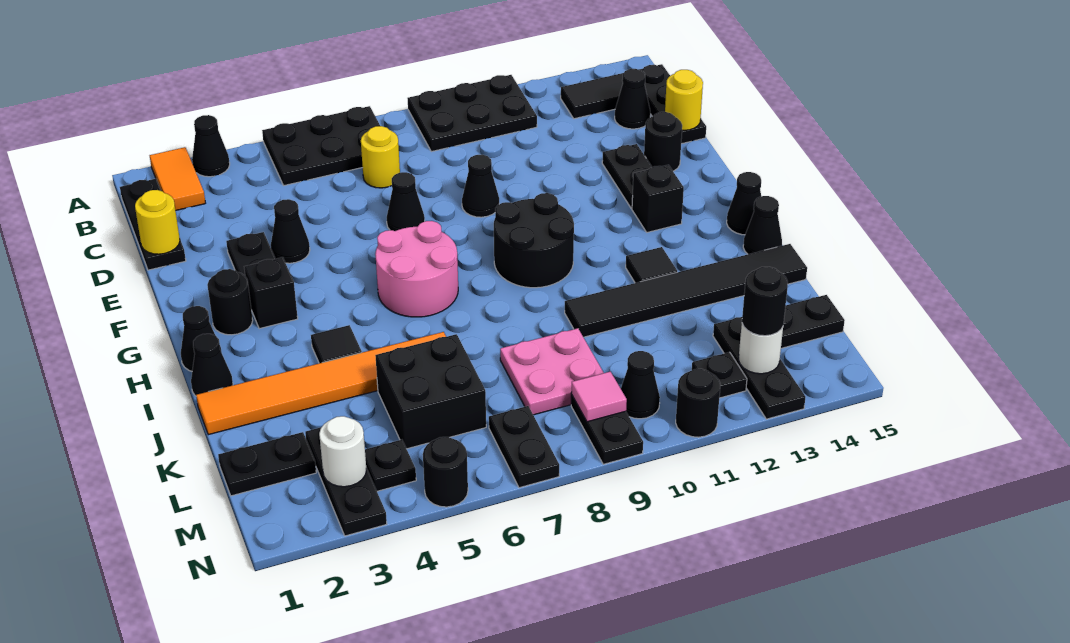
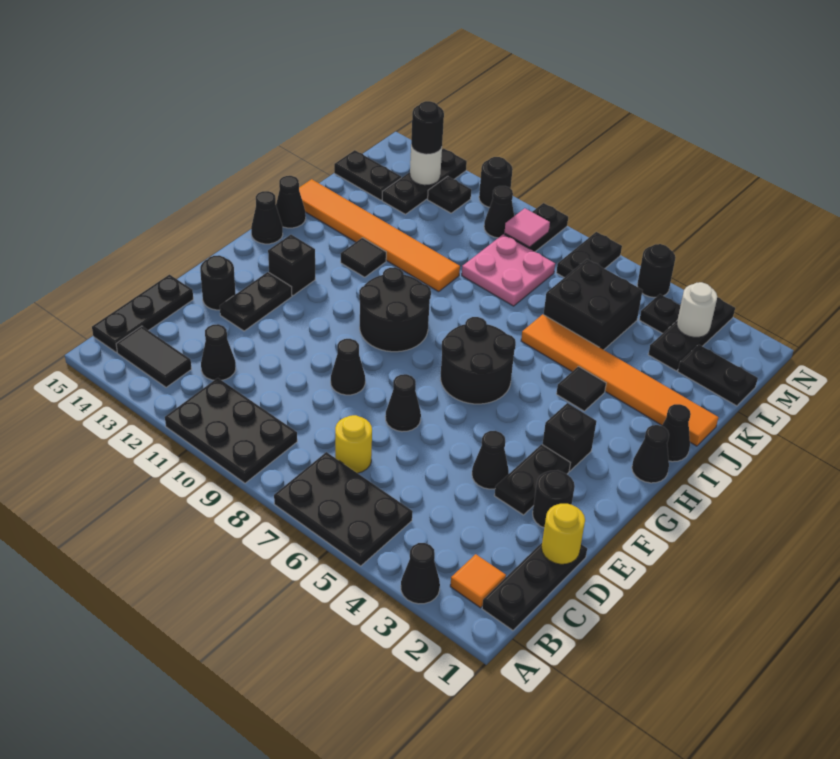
orange tile A2:B2 level 1 -> orange tile B2 level 1
black cone C14 level 1 -> black cone C12 level 1
yellow round brick D15 level 2 -> none
black round brick G2 level 1 -> black round brick E2 level 1
pink round brick G6:H7 level 1 -> black round brick G6:H7 level 1
black tile J10:J15 level 1 -> orange tile J10:J15 level 1

